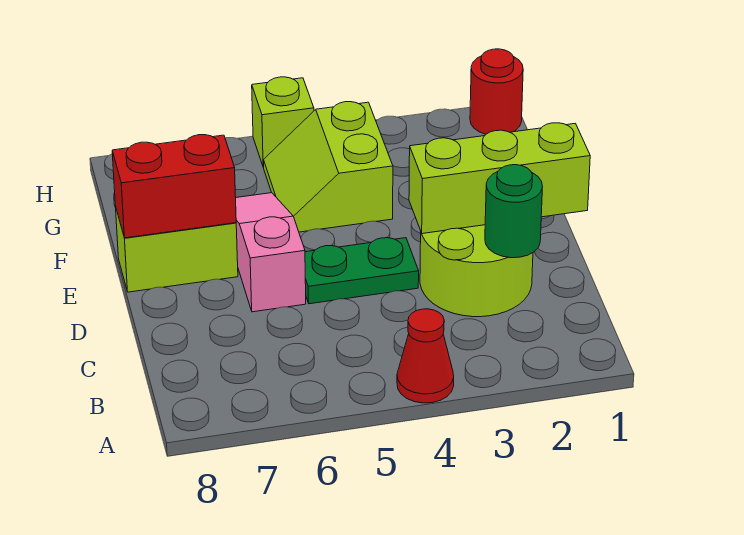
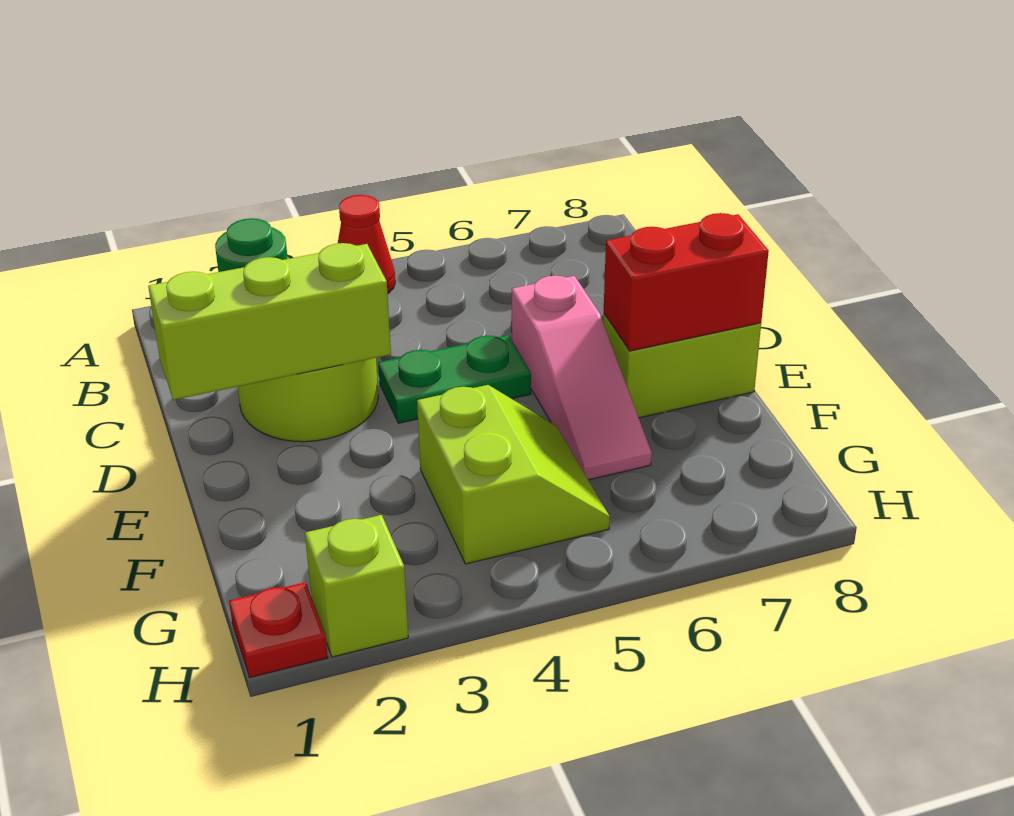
red round brick H1 level 1 -> red plate H1 level 1
lime brick H5 level 1 -> lime brick H2 level 1

